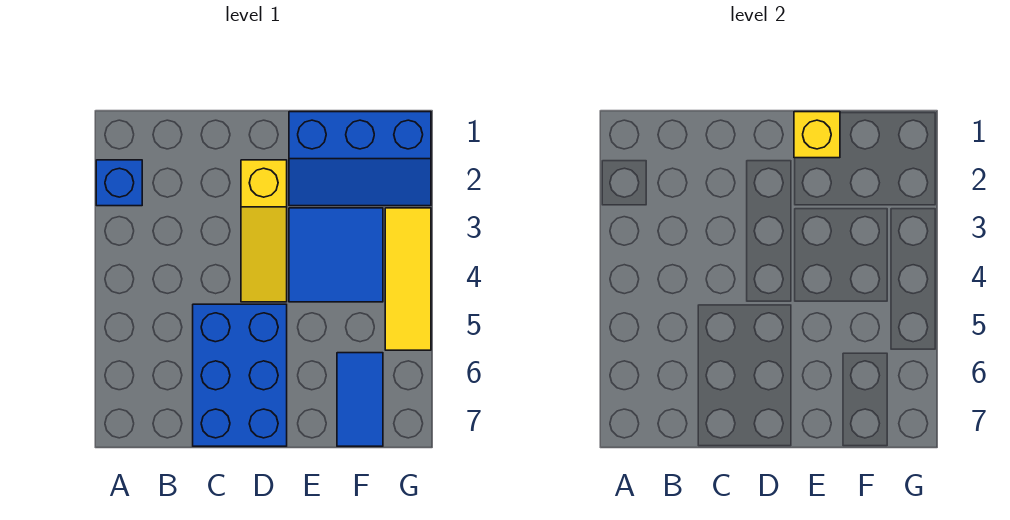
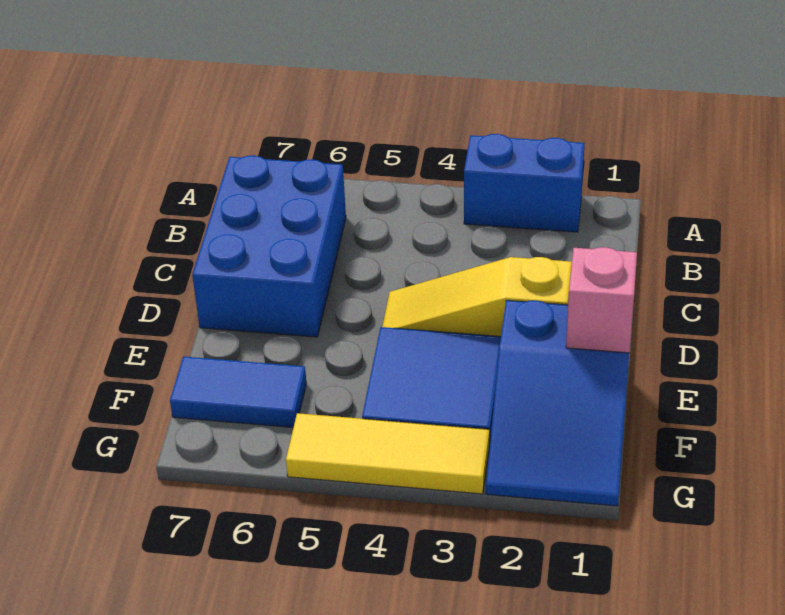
blue brick A2 level 1 -> blue brick A2:A3 level 1
blue brick C5:D7 level 1 -> blue brick B6:D7 level 1
blue slope E1:G2 level 1 top 1 -> blue slope E1:G2 level 1 top E
yellow brick E1 level 2 -> pink brick E1 level 2

